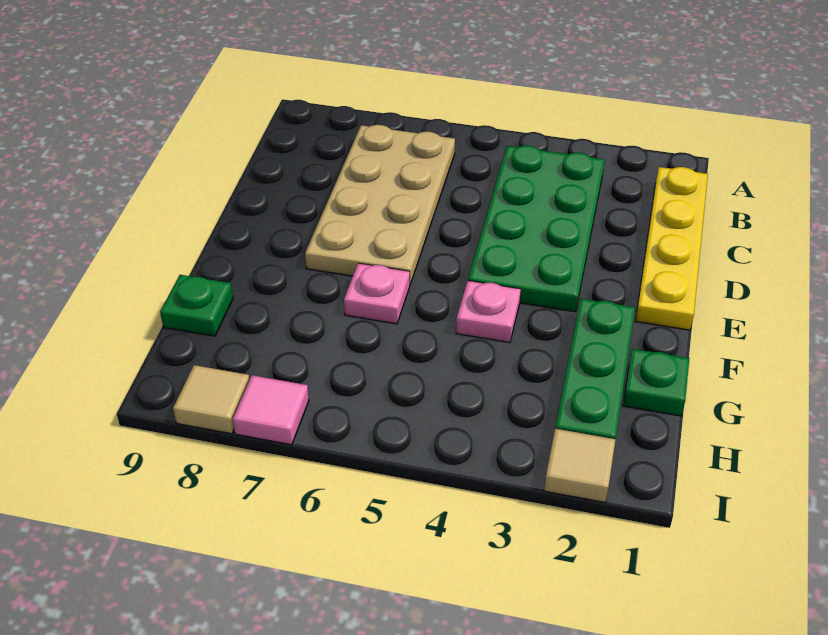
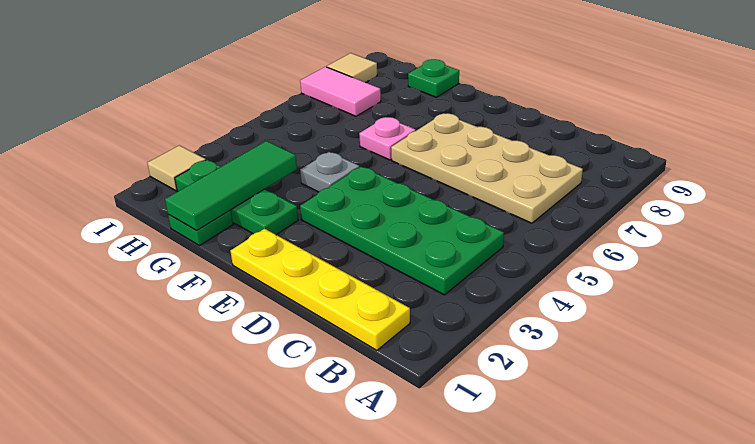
pink plate F4 level 1 -> grey plate F4 level 1
none -> green tile G1:G3 level 2
pink tile I7 level 1 -> pink tile H7:I7 level 1

